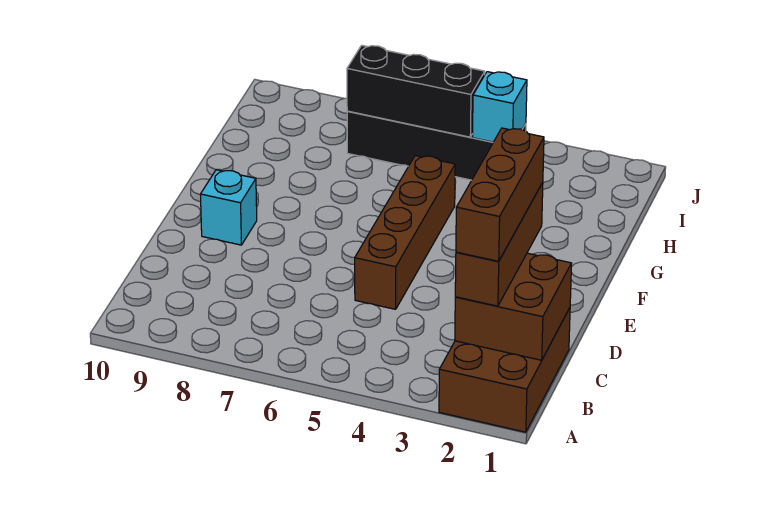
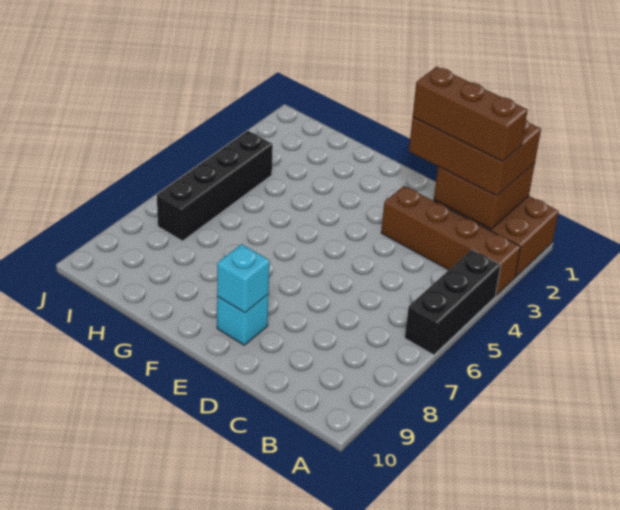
brown brick B2:D2 level 3 -> brown brick B1:D2 level 3
brown brick D5:G5 level 1 -> brown brick A3:D3 level 1
cyan brick I4 level 2 -> cyan brick E9 level 2
black brick I5:I7 level 2 -> black brick A4:A6 level 1

